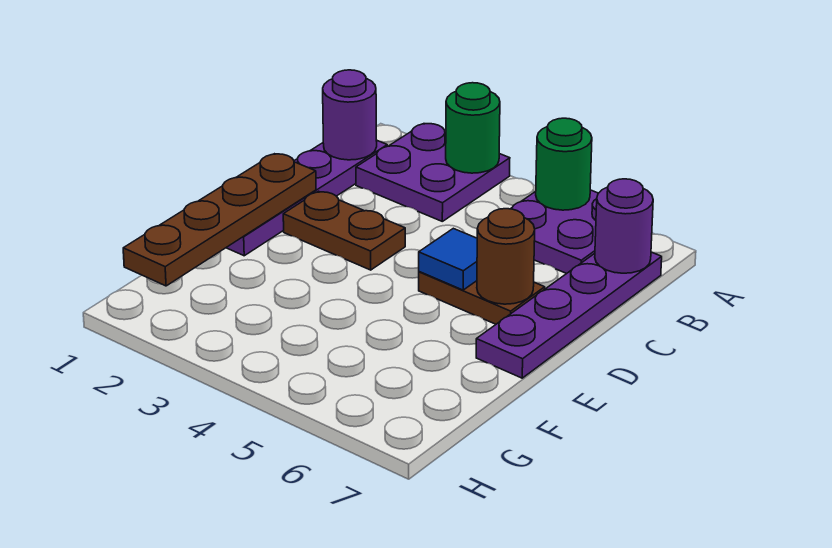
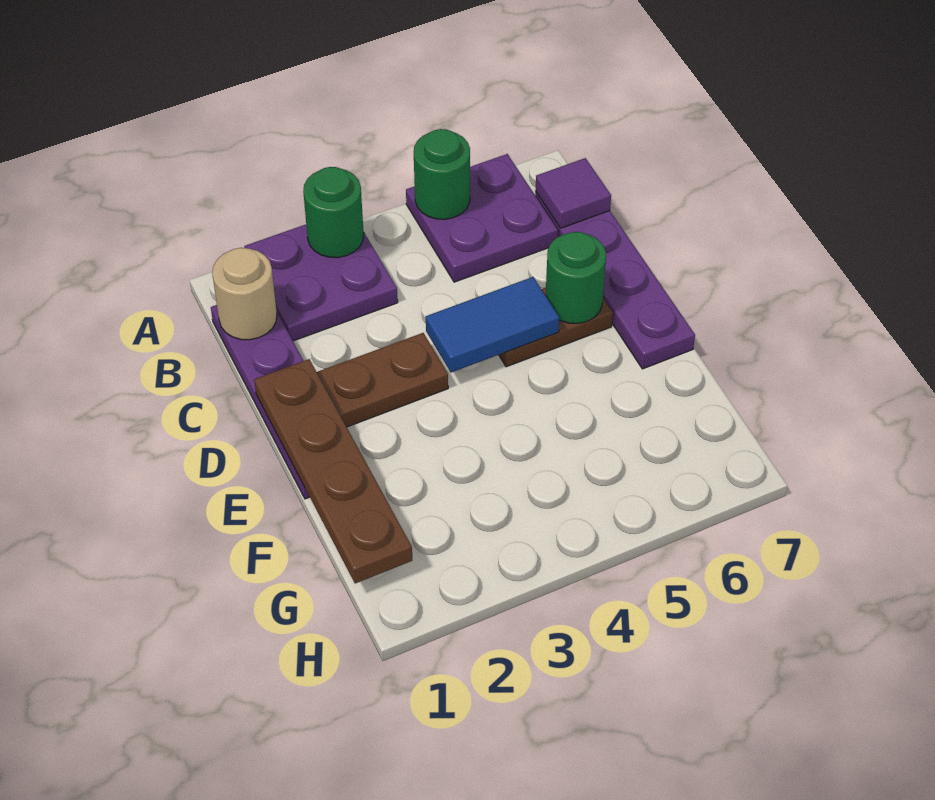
purple round brick B1 level 2 -> tan round brick B1 level 2
purple round brick B7 level 2 -> purple tile B7 level 2
blue tile D5 level 2 -> blue tile D4:D5 level 2
brown round brick D6 level 2 -> green round brick D6 level 2

